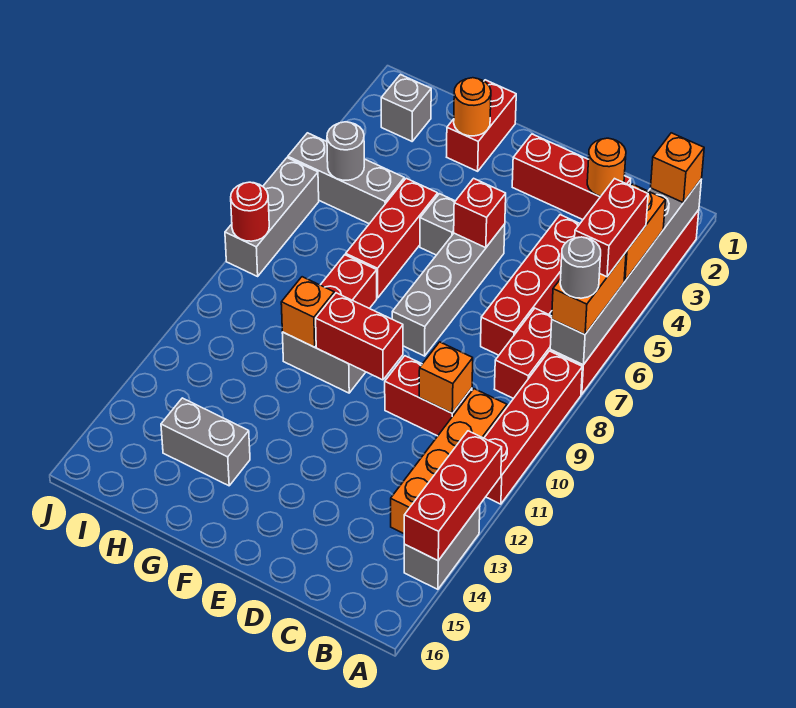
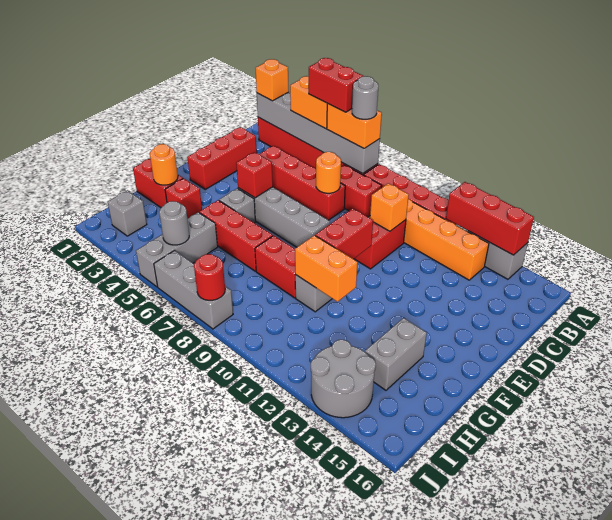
orange round brick C2 level 2 -> orange round brick C7 level 2
none -> red brick G3 level 1
orange brick G10 level 2 -> orange brick G10:G11 level 2
none -> grey round brick I13:J14 level 1

